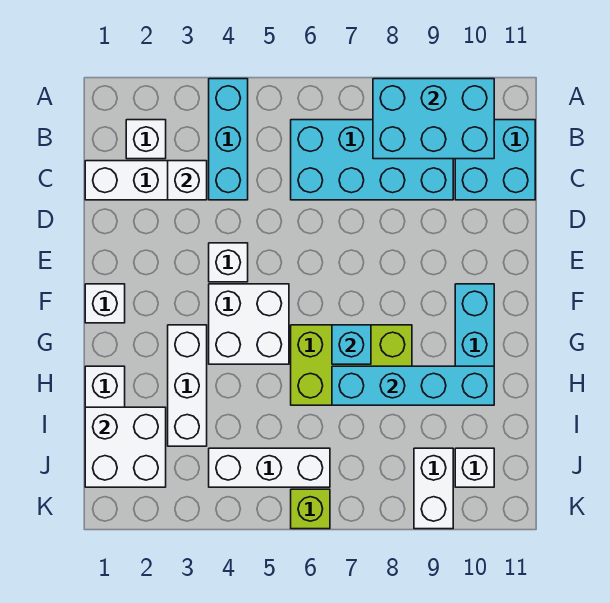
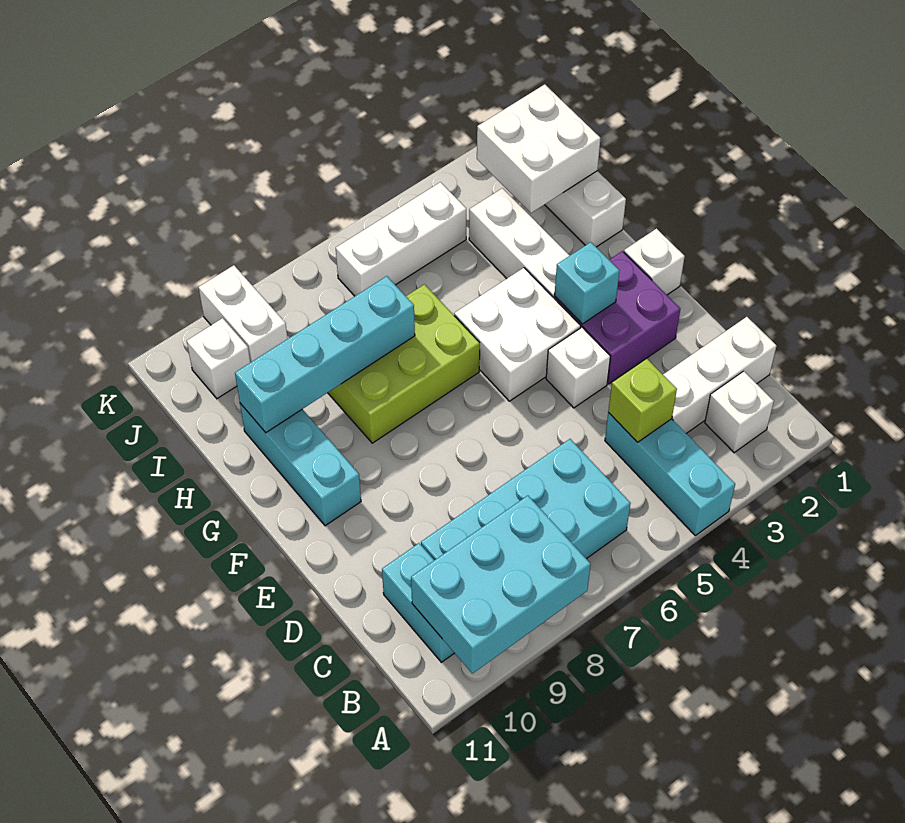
cyan brick B10:C11 level 1 -> cyan brick B10:C10 level 1
white brick C3 level 2 -> none
none -> purple brick E2:F3 level 1
cyan brick G7 level 2 -> cyan brick F3 level 2
lime brick K6 level 1 -> lime brick C4 level 2

